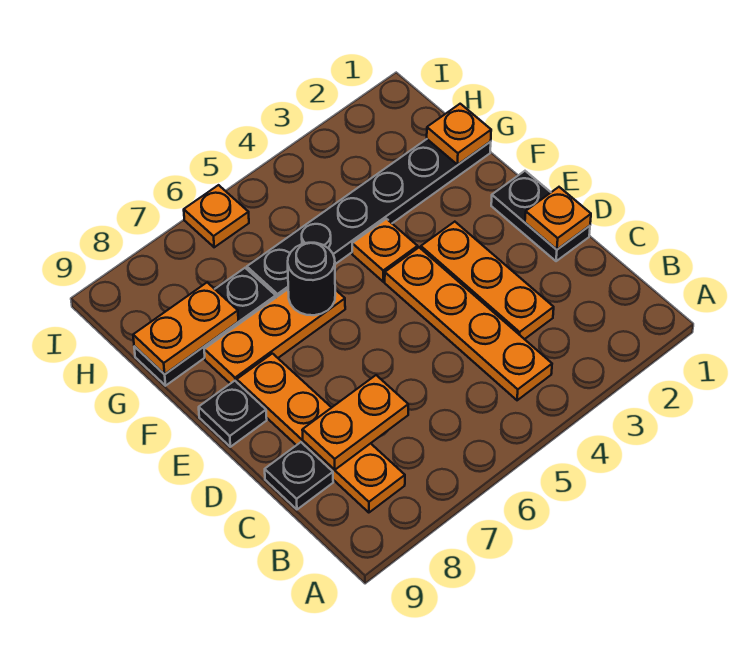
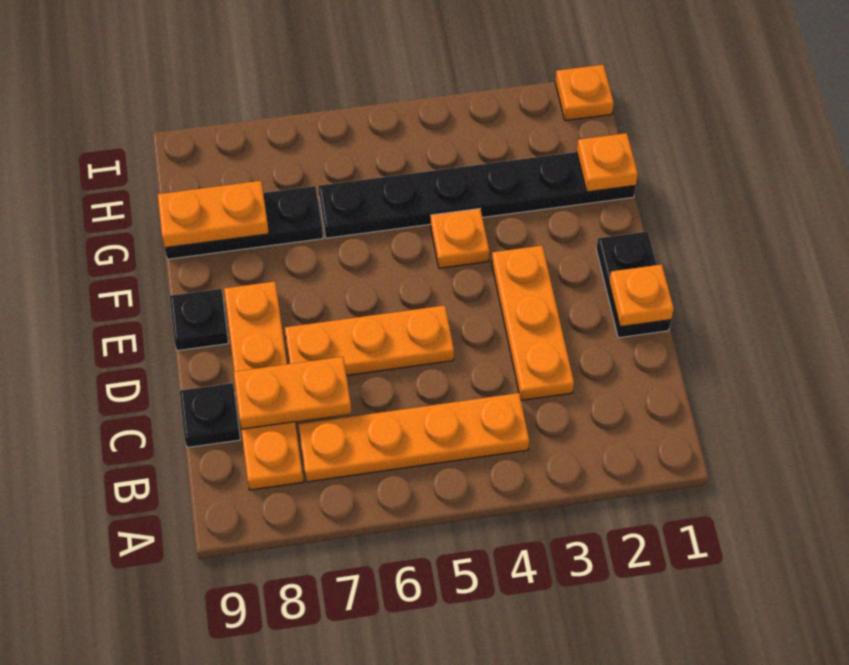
orange plate B4:E4 level 1 -> orange plate B4:B7 level 1
orange plate F6:F8 level 1 -> orange plate D5:D7 level 1
black round brick F6 level 2 -> none
orange plate I6 level 1 -> orange plate I1 level 1

